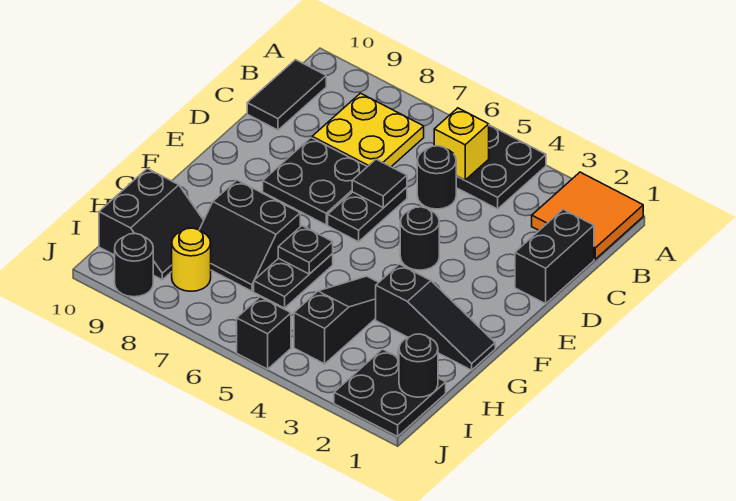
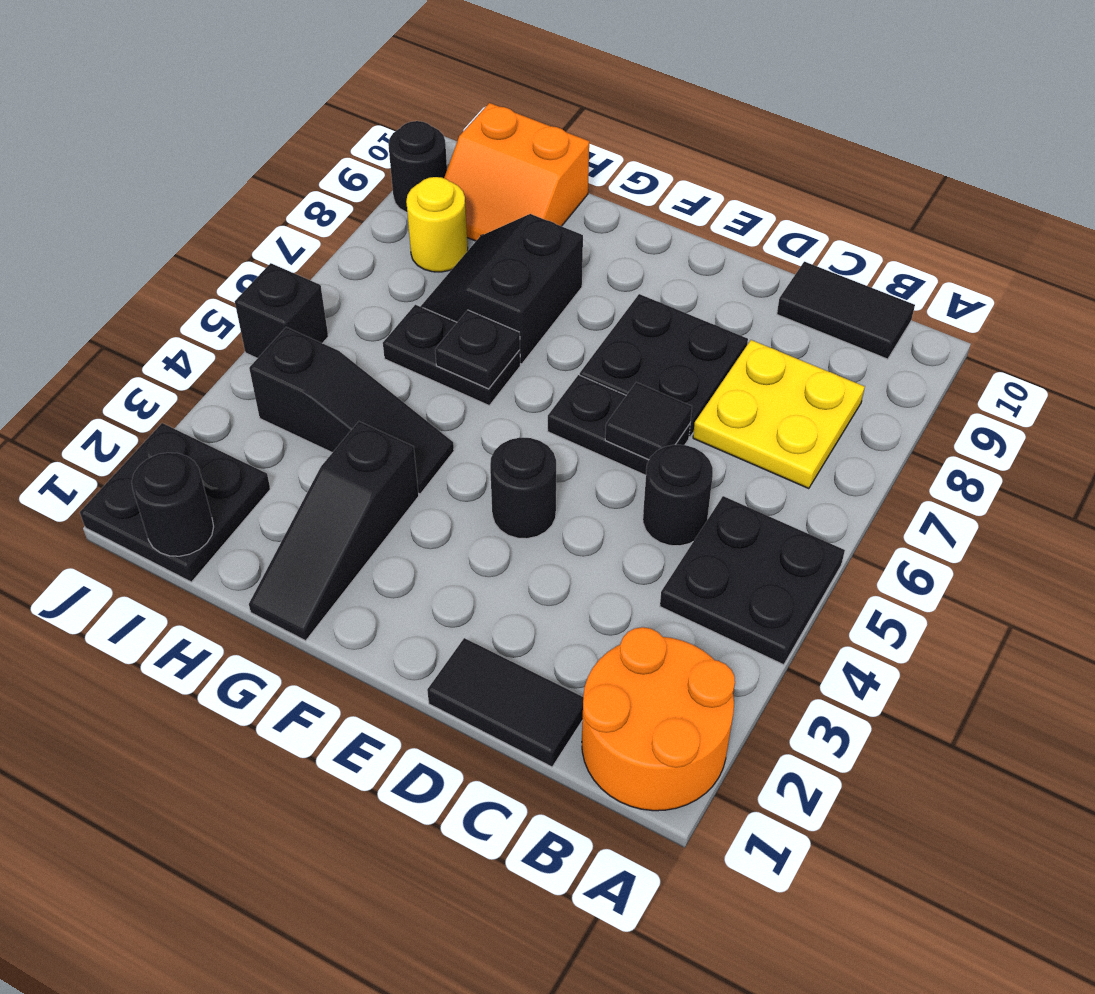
orange tile A1:B2 level 1 -> orange round brick A1:B2 level 1
yellow brick B5 level 2 -> none
black brick C1:D1 level 1 -> black tile C1:D1 level 1
black slope H9:I10 level 1 top 10 -> orange slope H9:I10 level 1 top 10

